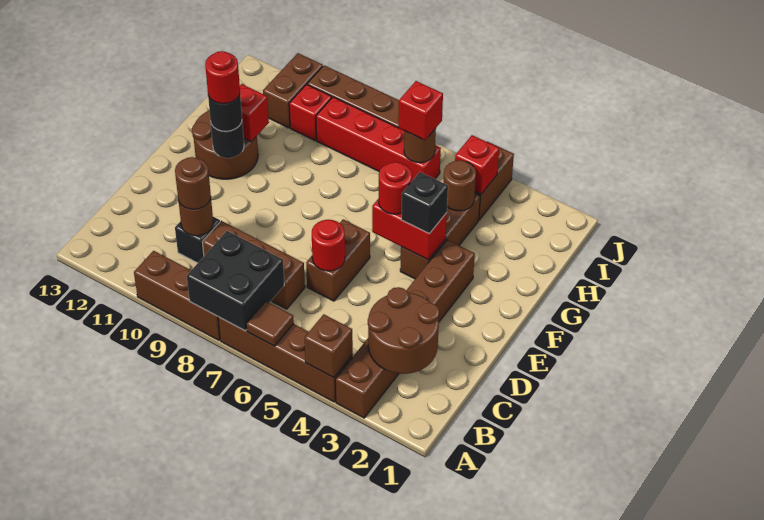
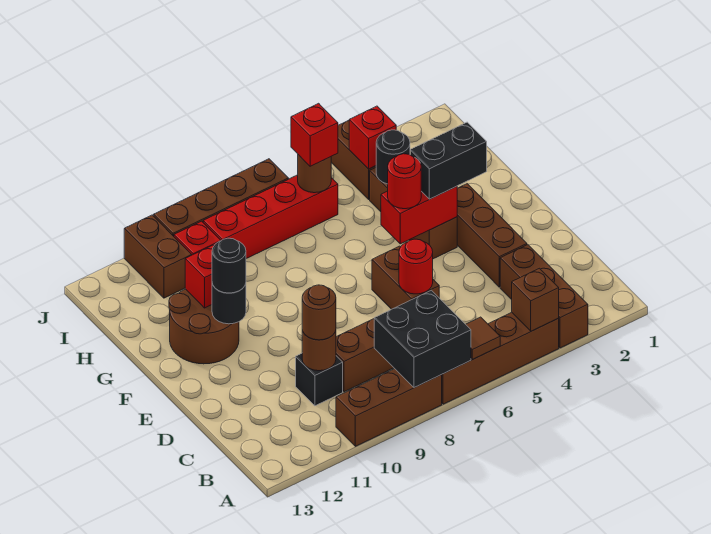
brown round brick B2:C3 level 2 -> none
black brick F4 level 3 -> black brick F3:F4 level 3
red round brick F11 level 4 -> none
brown round brick H4 level 2 -> black round brick H4 level 2

